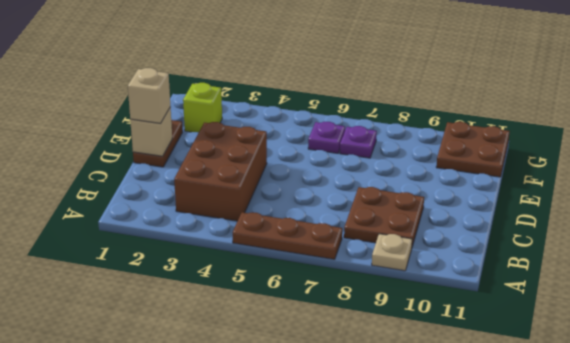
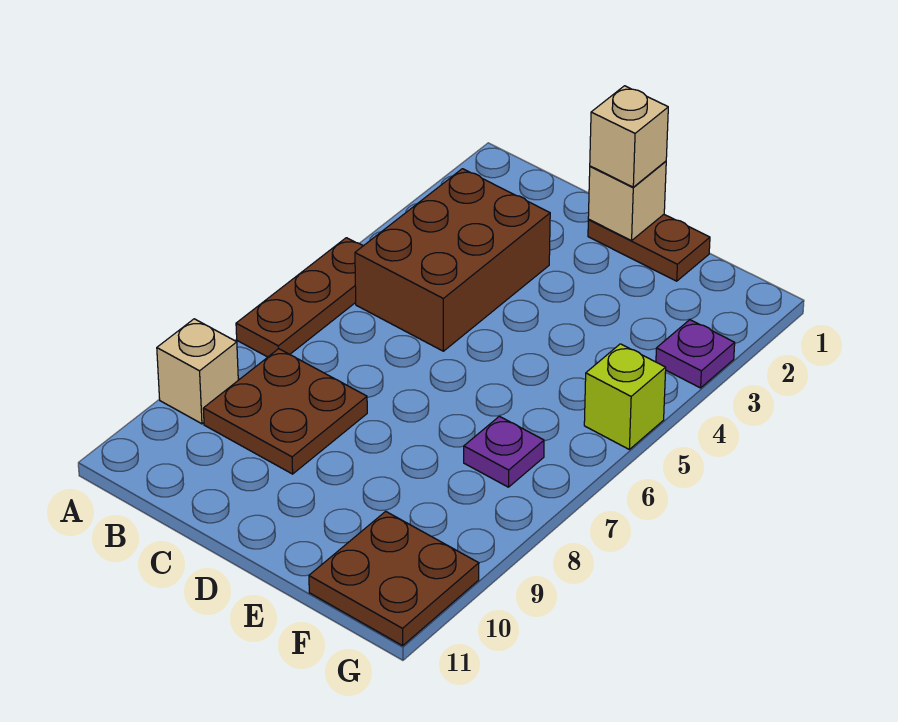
tan plate A9 level 1 -> tan brick A9 level 1
brown brick B3:D4 level 1 -> brown brick B3:C5 level 1
lime brick F2 level 1 -> lime brick G5 level 1
purple plate F6 level 1 -> purple plate G3 level 1

